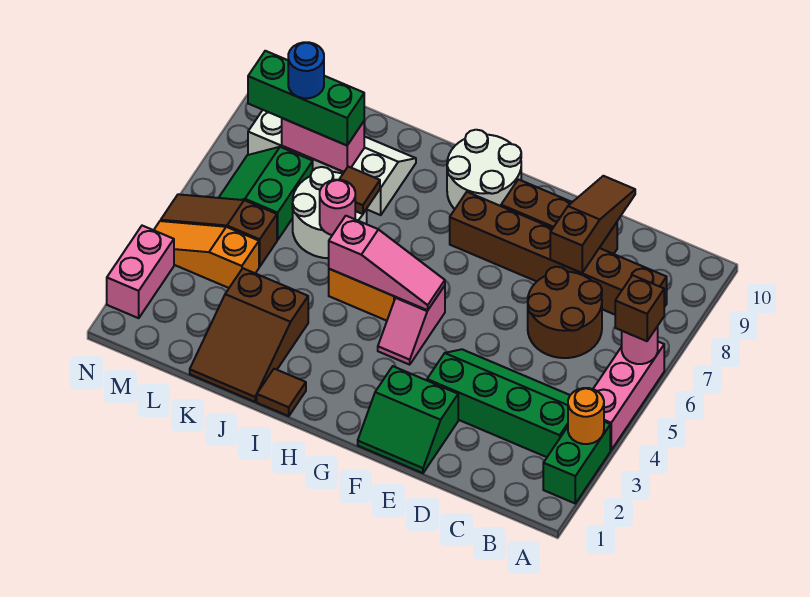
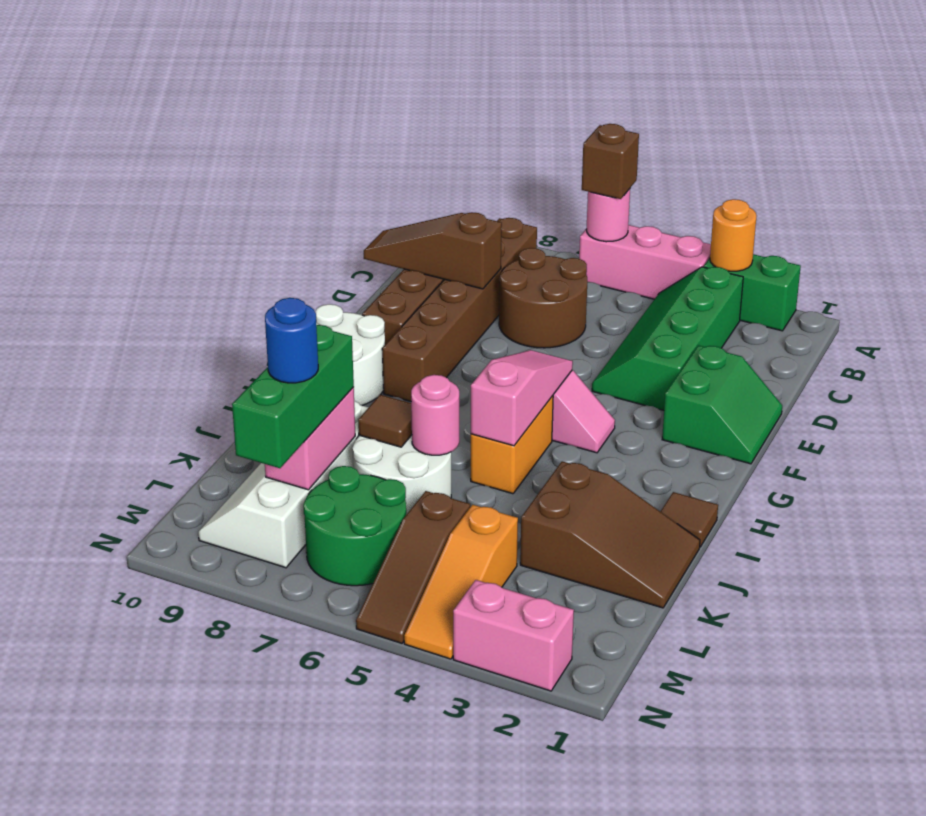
green slope L6:M7 level 1 top L -> green round brick L6:M7 level 1

